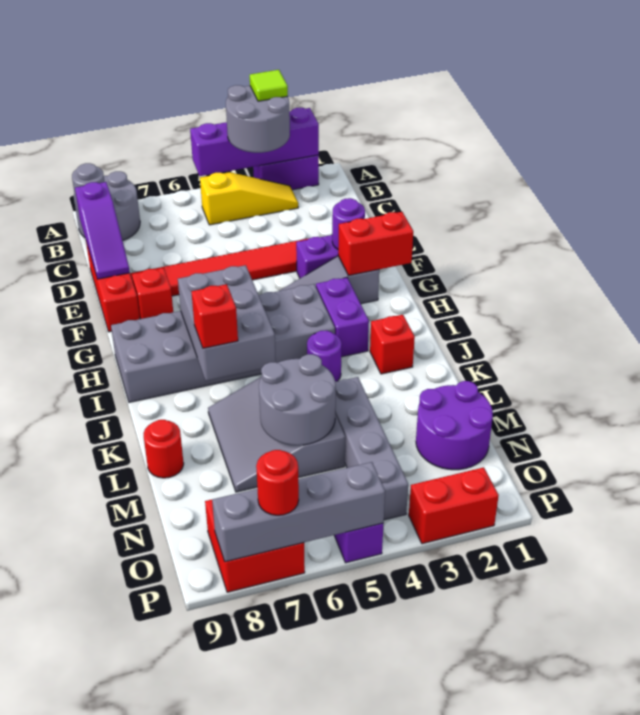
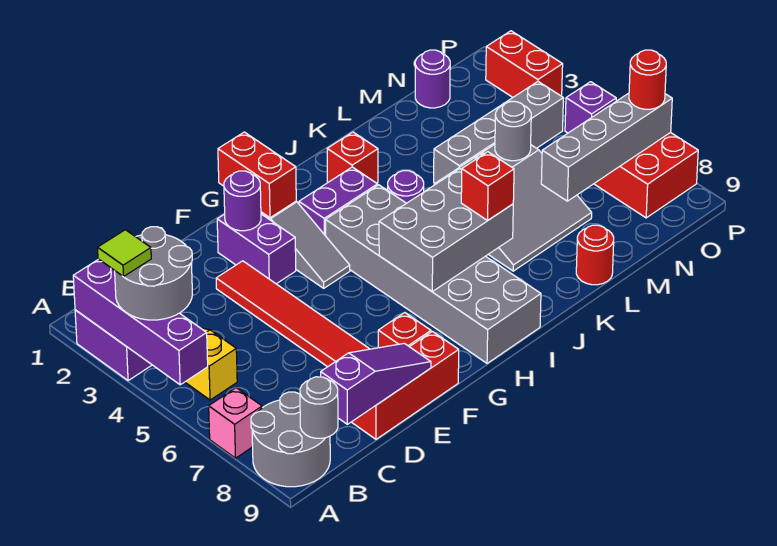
none -> pink brick A7 level 1
grey round brick L5:M6 level 2 -> grey round brick M5 level 2
purple round brick M1:N2 level 1 -> purple round brick N1 level 1
grey brick P5:P8 level 2 -> grey brick M7:P7 level 2

